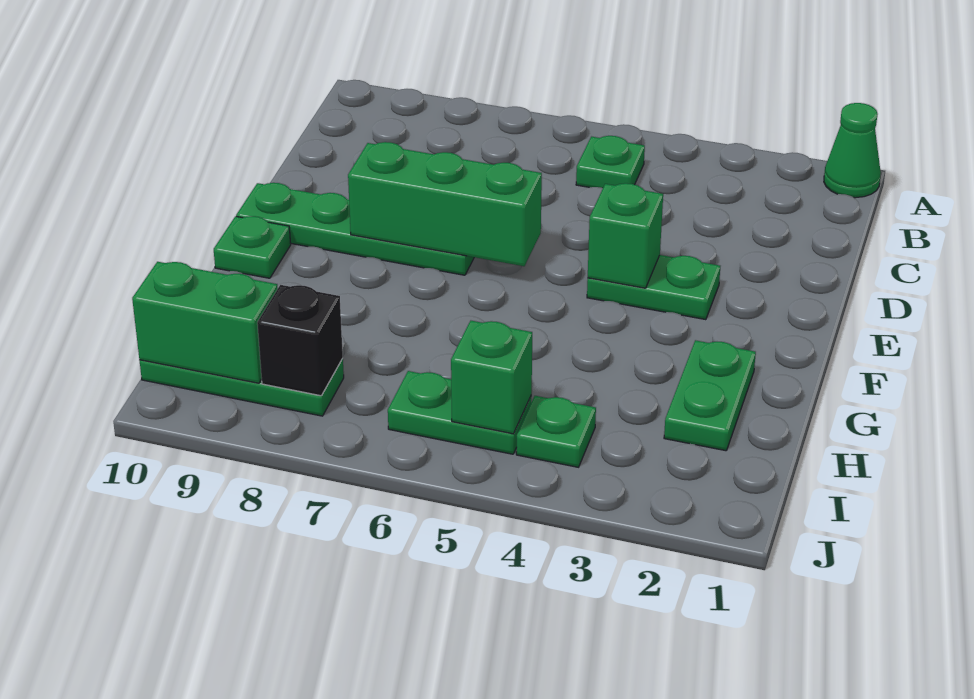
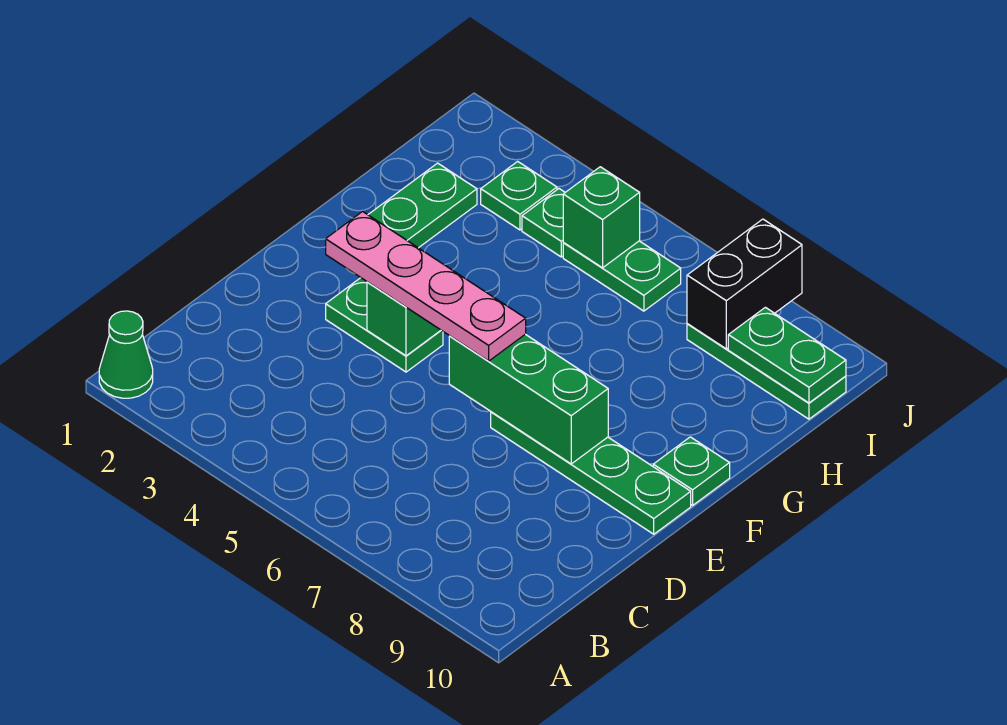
green plate B5 level 1 -> green plate I3 level 1
none -> pink plate E3:E6 level 3
black brick I8 level 2 -> black brick I8:J8 level 2
green brick I9:I10 level 2 -> green plate I9:I10 level 2

